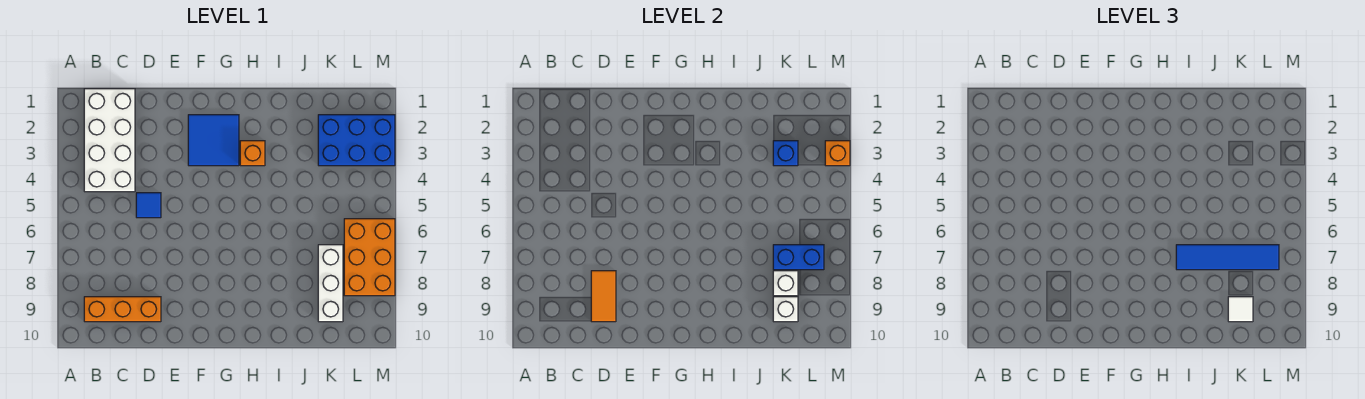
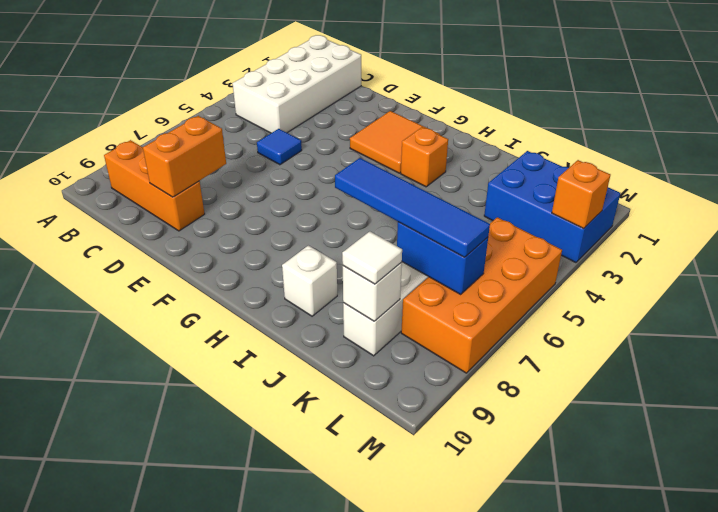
orange tile D8:D9 level 2 -> orange brick D8:D9 level 2
blue tile F2:G3 level 1 -> orange tile F2:G3 level 1
blue brick K3 level 2 -> none
white brick K8 level 2 -> white brick I9 level 1
orange brick L6:M8 level 1 -> orange brick L5:M8 level 1

